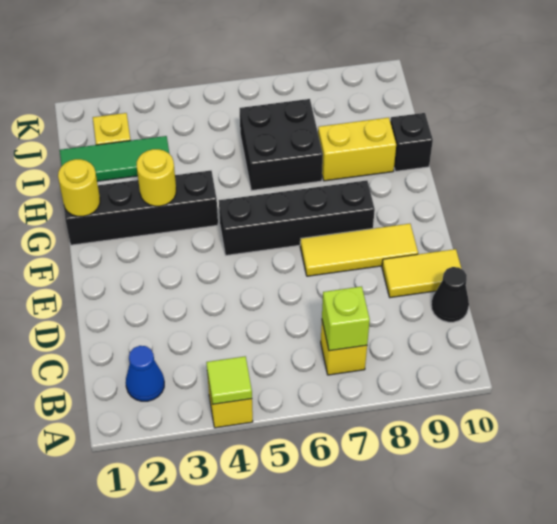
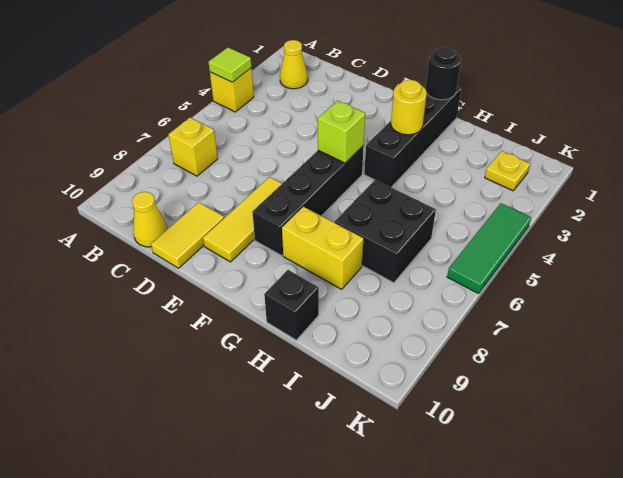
blue cone B2 level 1 -> yellow cone B2 level 1
lime brick B7 level 2 -> lime brick F5 level 2
black cone C10 level 1 -> yellow cone C10 level 1
yellow round brick G1 level 2 -> black round brick G1 level 2
yellow brick H8:H9 level 1 -> yellow brick G8:H8 level 1
green tile I1:I3 level 1 -> green tile K4:K6 level 1

